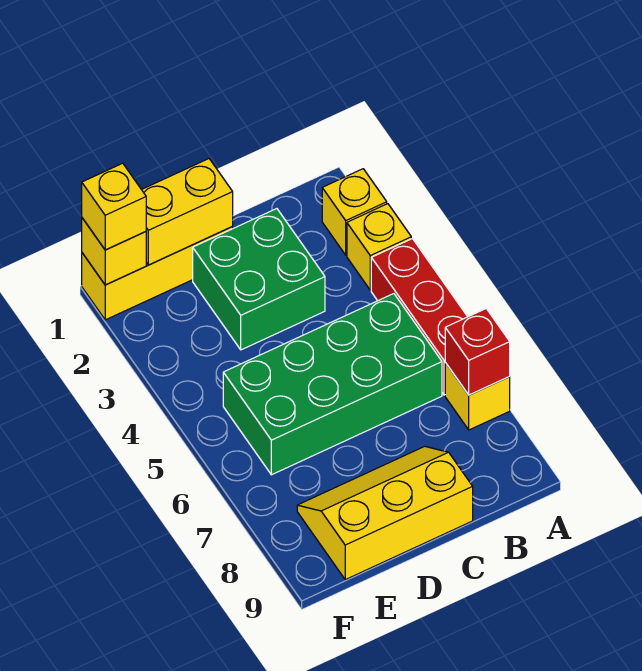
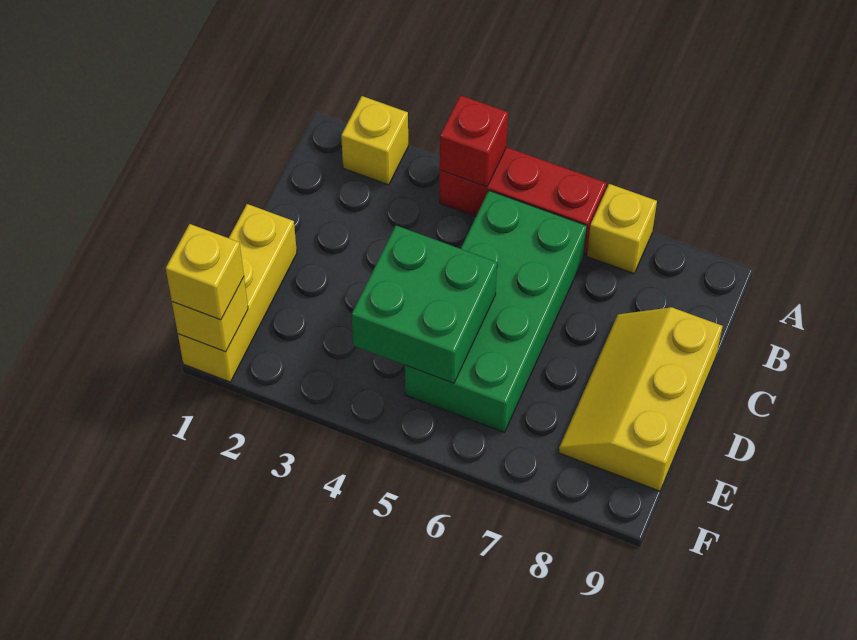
yellow brick A3 level 1 -> none
red brick A7 level 2 -> red brick A4 level 2
green brick C2:D3 level 1 -> green brick D4:E5 level 2
yellow brick D1:E1 level 2 -> none

